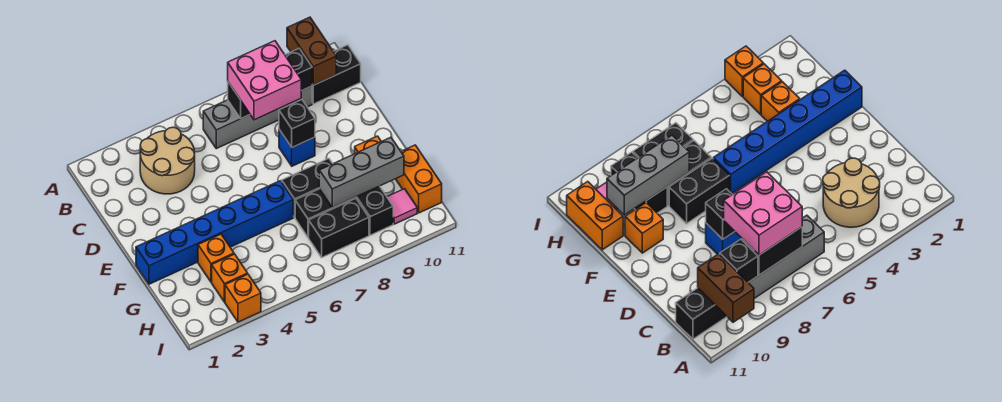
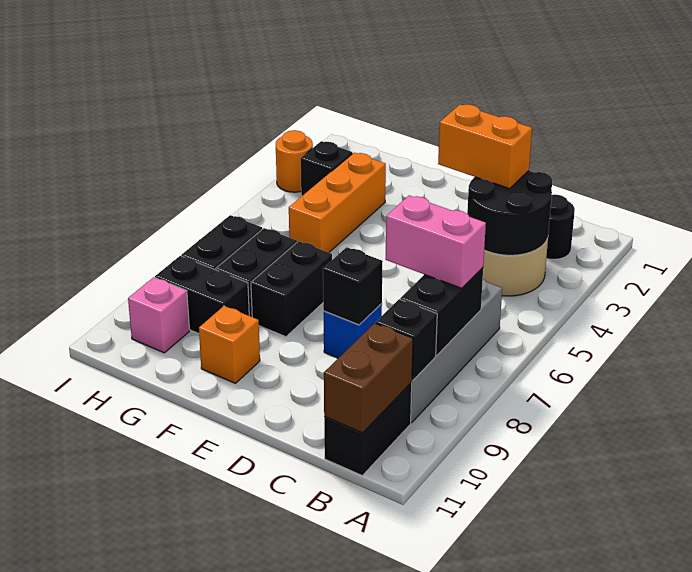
brown brick A10:B10 level 2 -> brown brick B10:B11 level 2
none -> black round brick B2 level 1
none -> black round brick B3:C4 level 2
pink brick B7:C8 level 3 -> pink brick B7:C7 level 3
blue brick F1:F6 level 1 -> none
orange brick G3 level 1 -> orange brick G3:G5 level 1
grey brick G8:G10 level 2 -> none
orange brick G11:H11 level 1 -> orange brick C3:D3 level 3
orange brick H3 level 1 -> black brick H3 level 1
pink tile H10 level 1 -> pink brick H10 level 1
orange brick I3 level 1 -> orange round brick I3 level 1

